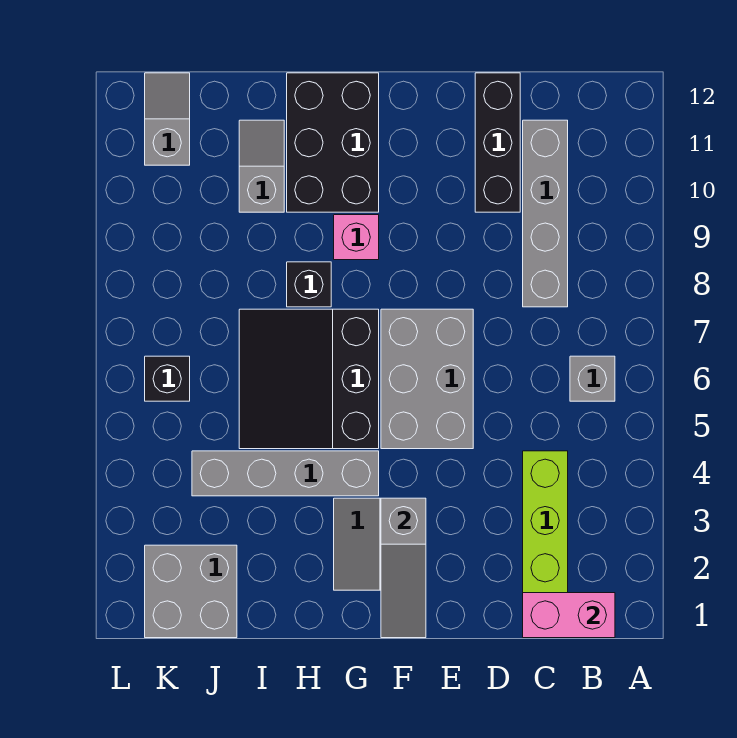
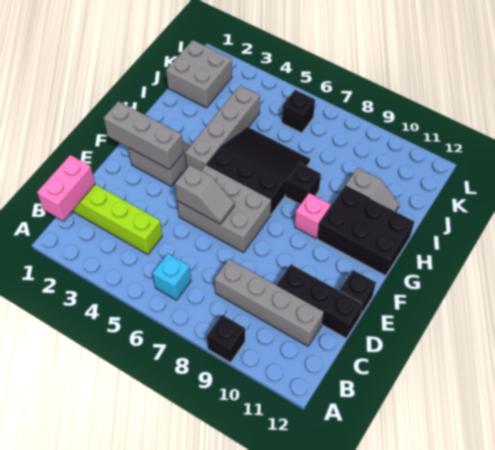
none -> black brick A9 level 1
grey brick B6 level 1 -> cyan brick B6 level 1
none -> black brick E12 level 1
grey slope F1:F3 level 2 top 3 -> grey brick F1:F3 level 2
grey slope K11:K12 level 1 top 11 -> grey slope E5:E6 level 2 top 5

